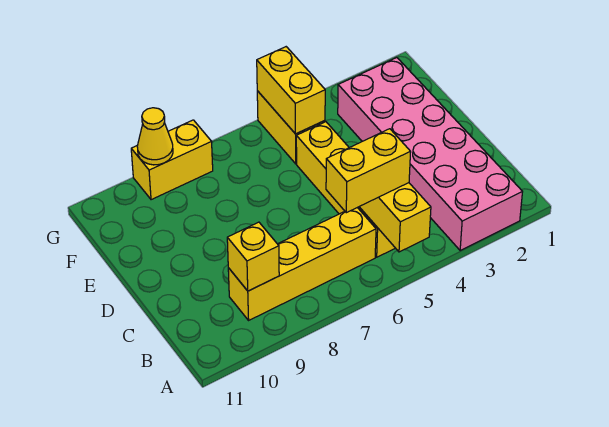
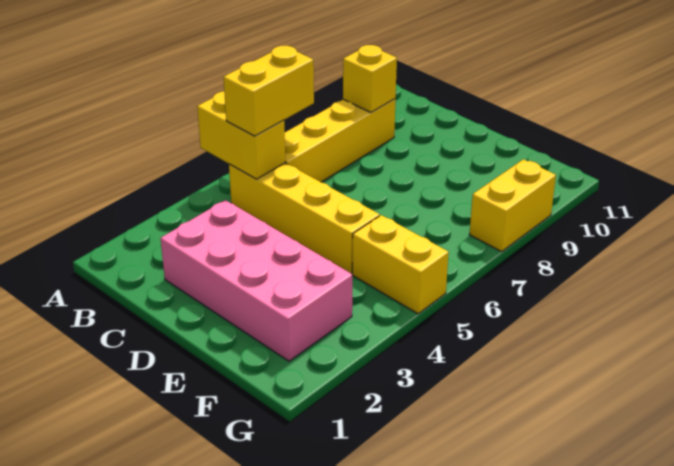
pink brick A2:F3 level 1 -> pink brick C2:F3 level 1
yellow brick F5:G5 level 2 -> none
yellow cone G9 level 2 -> none

